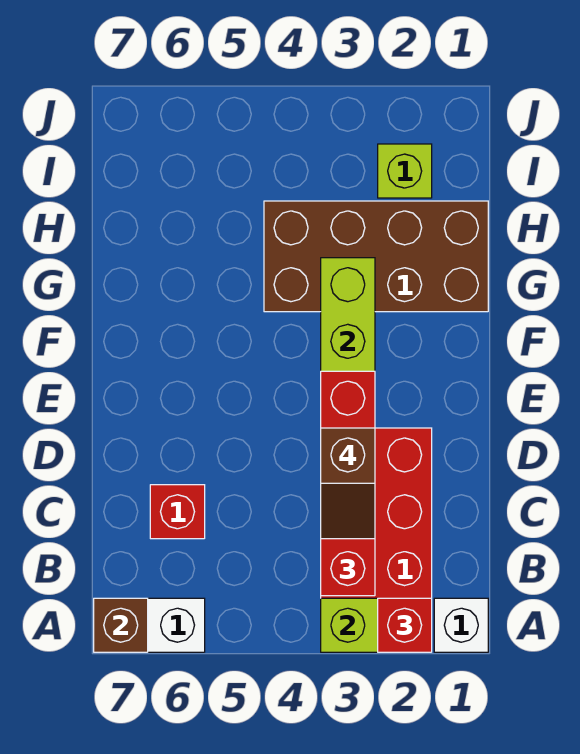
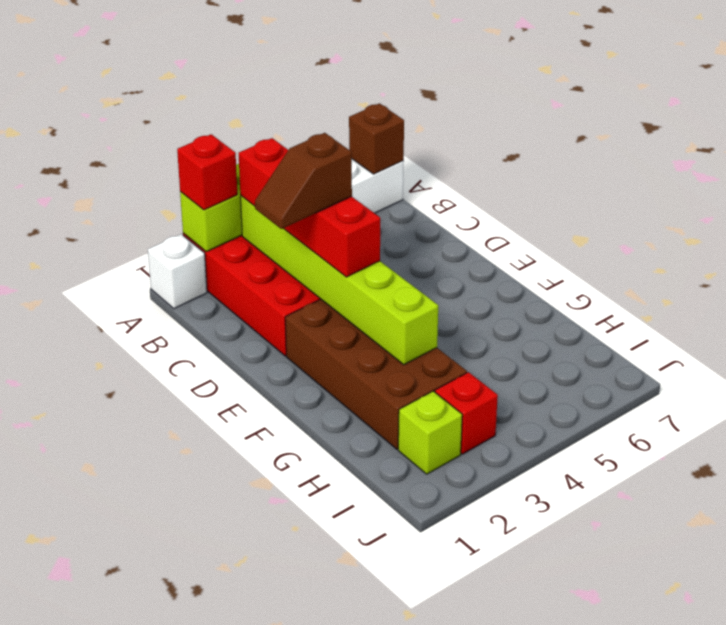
brown slope C3:D3 level 4 top D -> brown slope D2:D3 level 4 top 3
red brick C6 level 1 -> red brick I3 level 1
brown brick G1:H4 level 1 -> brown brick E2:H3 level 1

